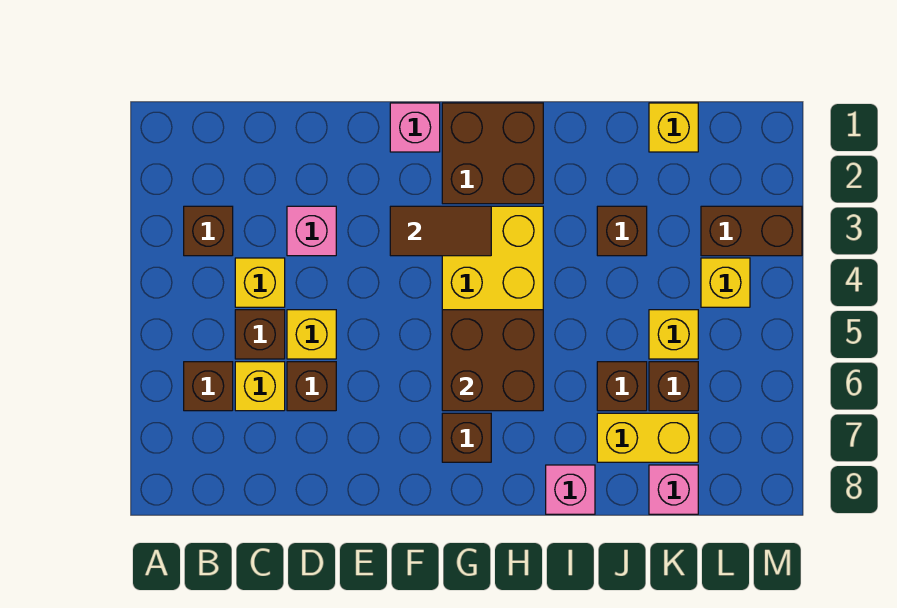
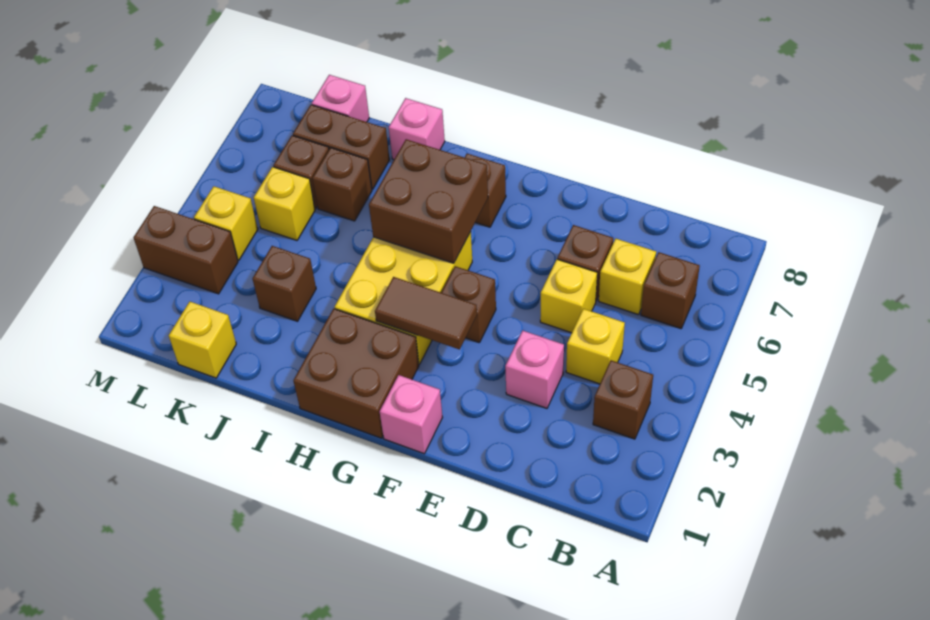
brown brick C5 level 1 -> brown brick F4 level 1
yellow brick J7:K7 level 1 -> brown brick J7:K7 level 1

